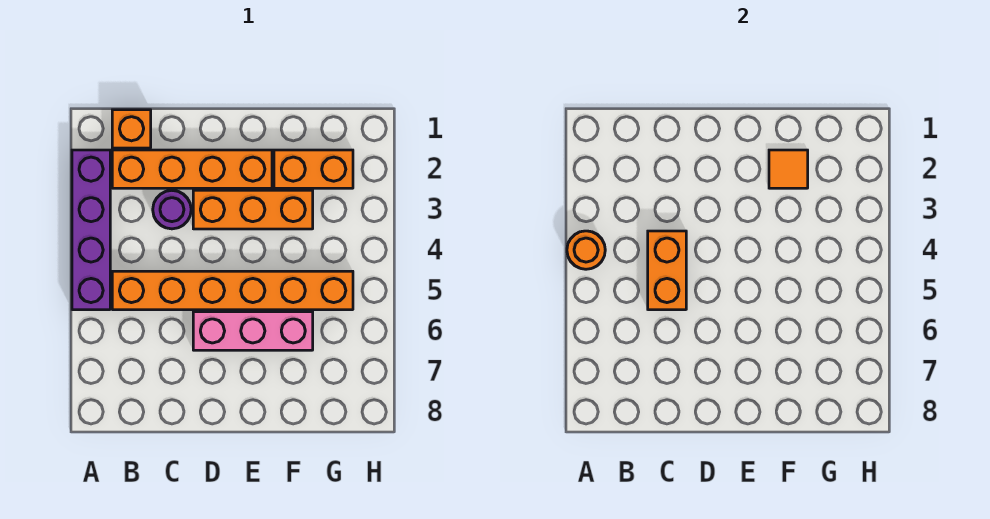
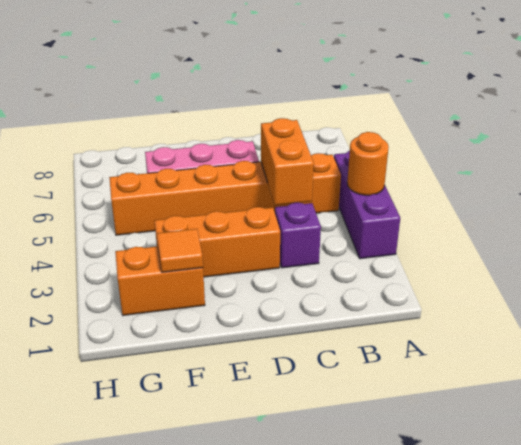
purple brick A2:A5 level 1 -> purple brick A3:A5 level 1
orange brick B1 level 1 -> none
orange brick B2:E2 level 1 -> none
purple round brick C3 level 1 -> purple brick C3 level 1

